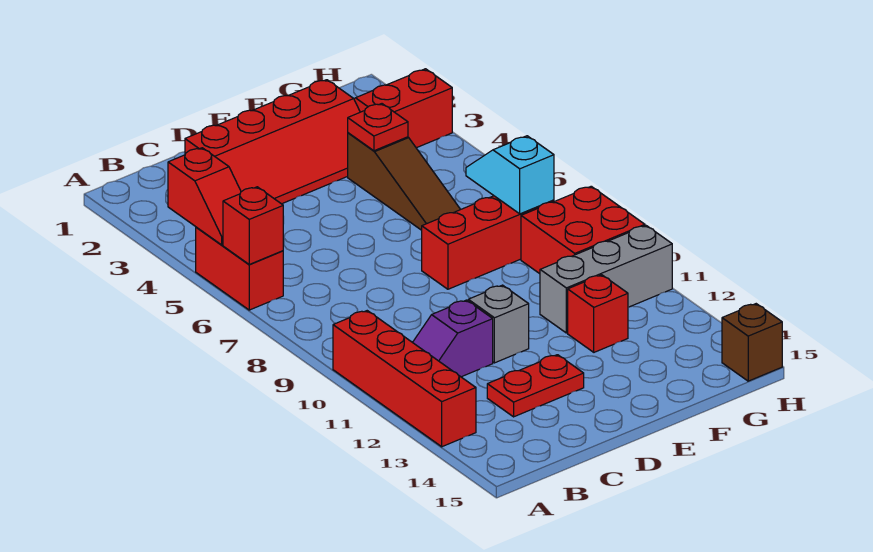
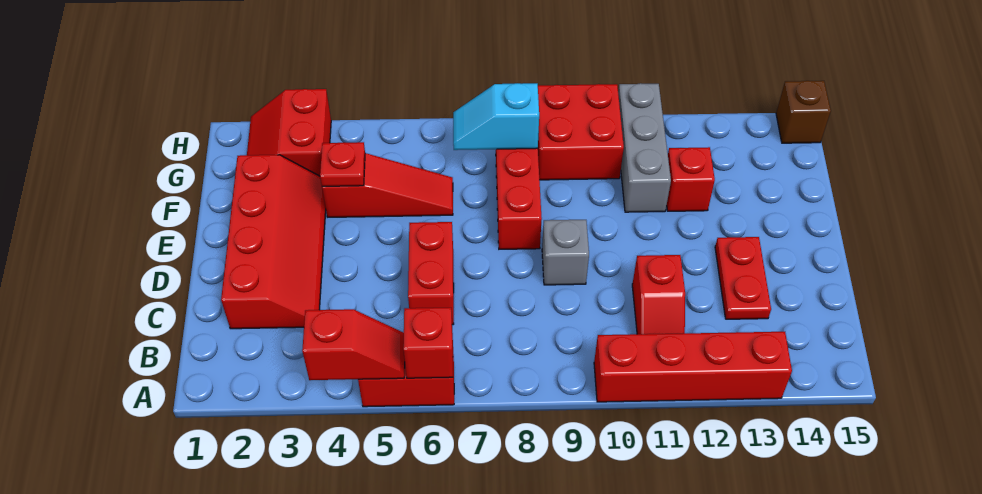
purple slope B11:C11 level 1 top C -> red slope B11:C11 level 1 top C
none -> red brick C6:D6 level 1
grey brick D11 level 1 -> grey brick D9 level 1
brown slope F4:F6 level 1 top 4 -> red slope F4:F6 level 1 top 4

